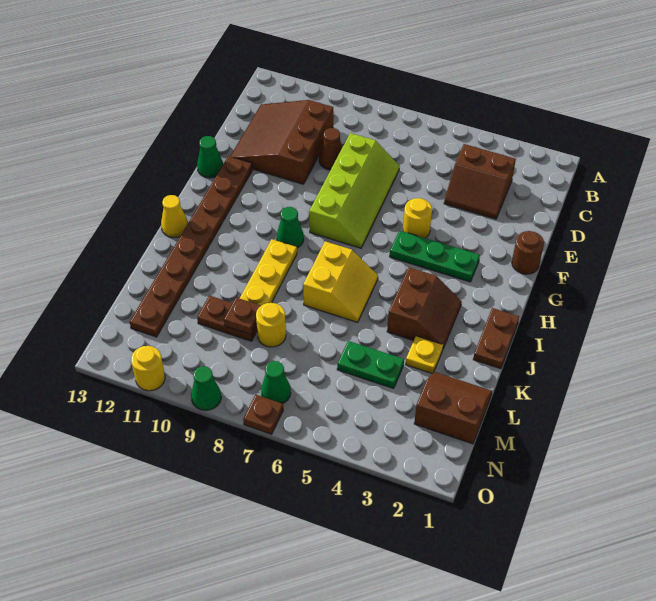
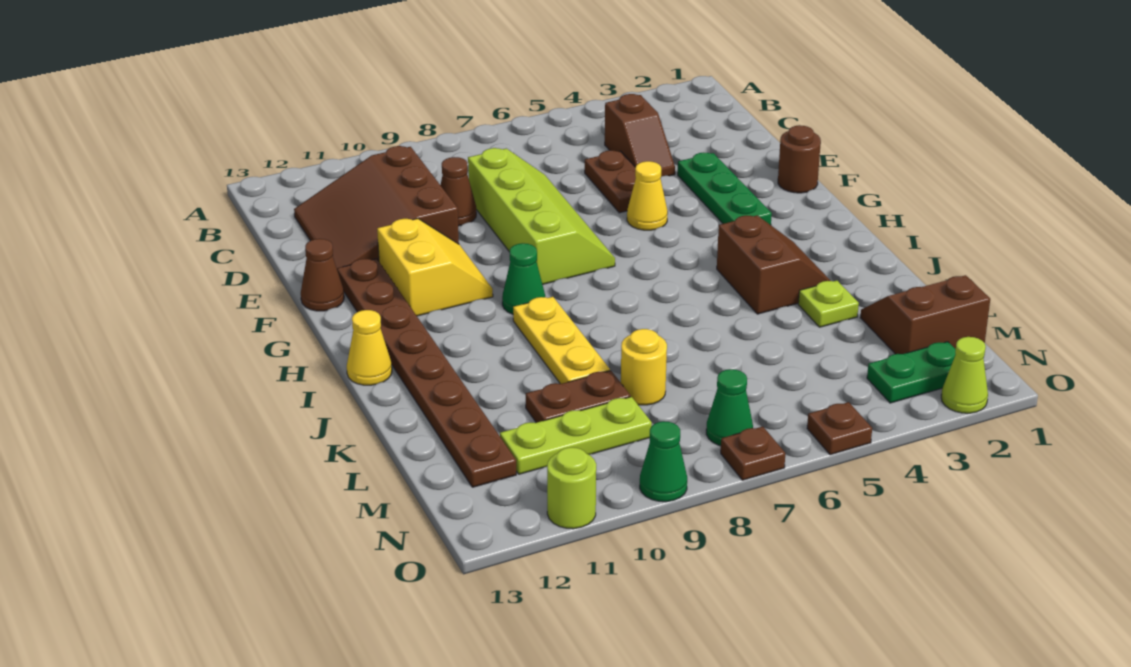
brown slope C3:D4 level 1 top C -> brown slope C4:D4 level 1 top C
yellow round brick F5 level 1 -> yellow cone F5 level 1
green cone F13 level 1 -> brown cone F13 level 1
green plate G3:G5 level 1 -> green plate E3:G3 level 1
brown plate I1:J1 level 1 -> brown plate D5:E5 level 1
yellow slope I6:J7 level 1 top 7 -> yellow slope F10:G11 level 1 top 11
yellow plate K3 level 1 -> lime plate K3 level 1
green plate L4:L5 level 1 -> green plate N2:N3 level 1
brown plate L9 level 2 -> brown plate O5 level 1
none -> lime plate M9:M11 level 1
none -> lime cone O2 level 1
yellow round brick O11 level 1 -> lime round brick O11 level 1

